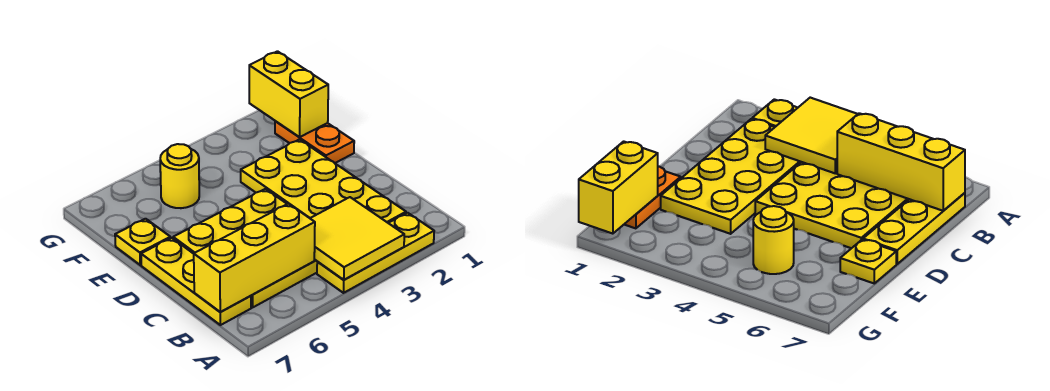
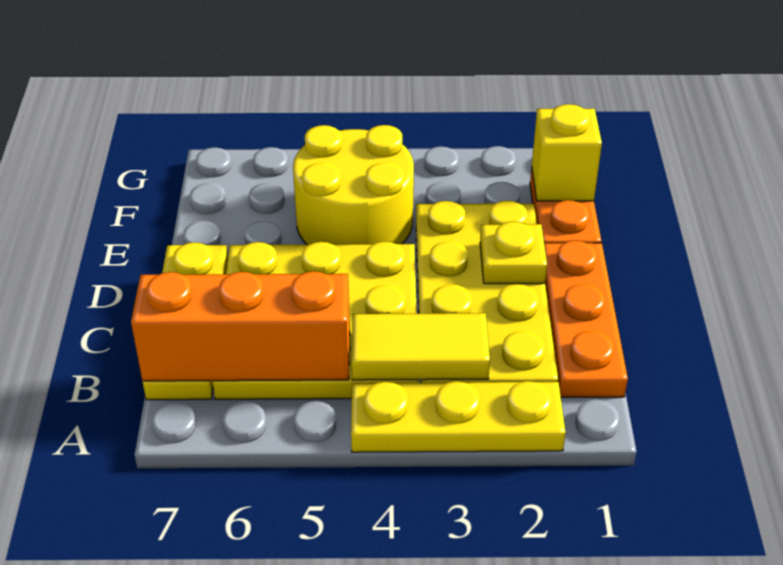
yellow tile A3:B4 level 2 -> yellow tile B3:B4 level 2
none -> orange plate B1:D1 level 1
yellow brick B5:B7 level 2 -> orange brick B5:B7 level 2
yellow plate E7 level 1 -> yellow plate D2 level 2
yellow brick F1:G1 level 2 -> yellow brick F1 level 2
yellow round brick F5 level 1 -> yellow round brick E4:F5 level 1

